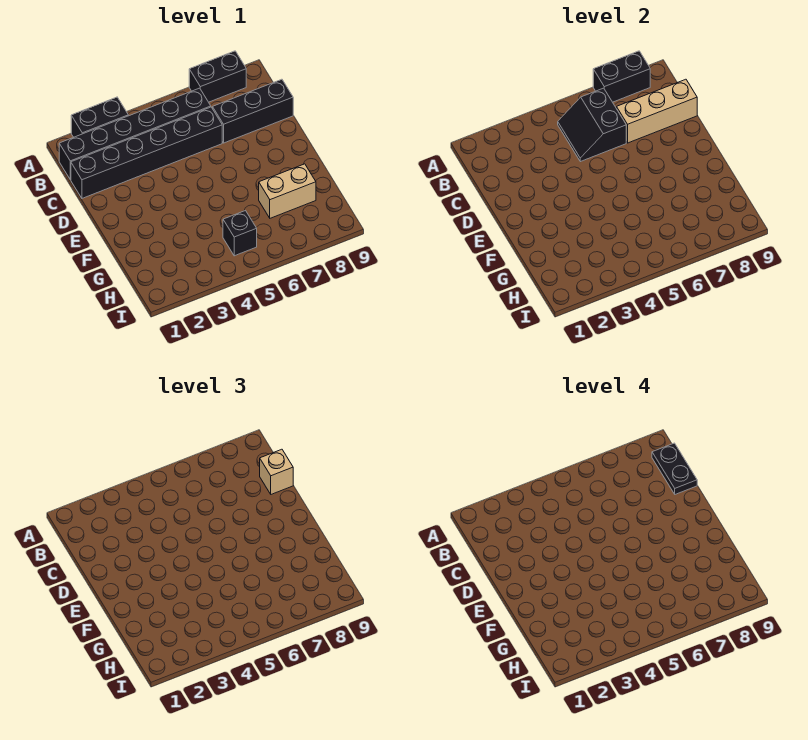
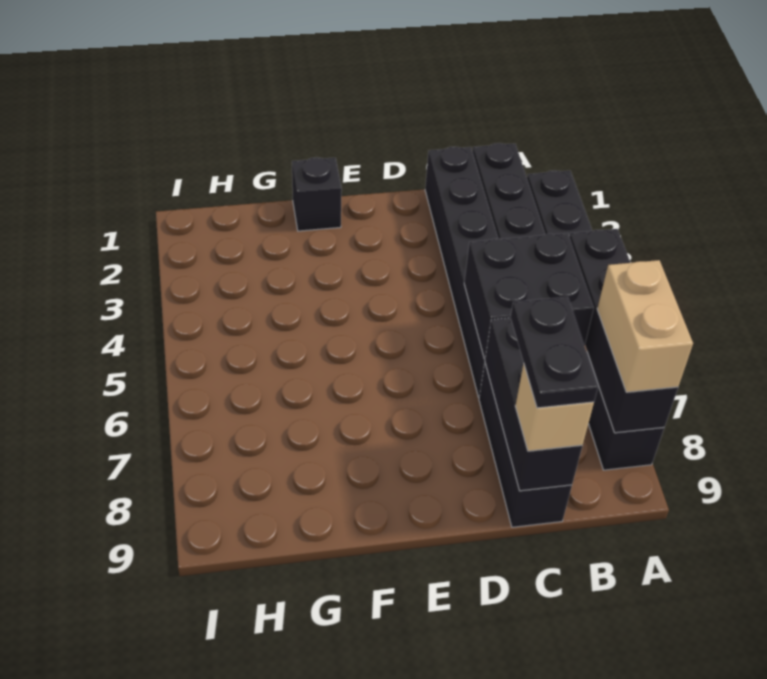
black brick A7:A8 level 2 -> black brick A5:A8 level 2
black slope B5:C6 level 2 top 6 -> black brick B5:C6 level 2
black plate B9:C9 level 4 -> black plate C8:C9 level 4
tan brick C7:C9 level 2 -> black brick C7:C9 level 2
tan brick G7:G8 level 1 -> tan brick A7:A8 level 3
black brick H5 level 1 -> black brick F1 level 1

